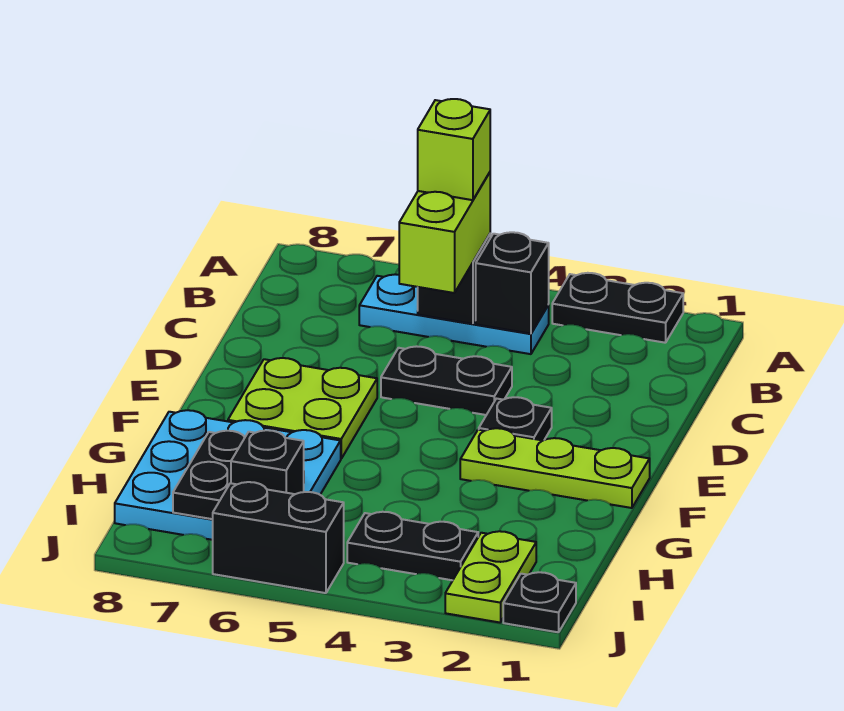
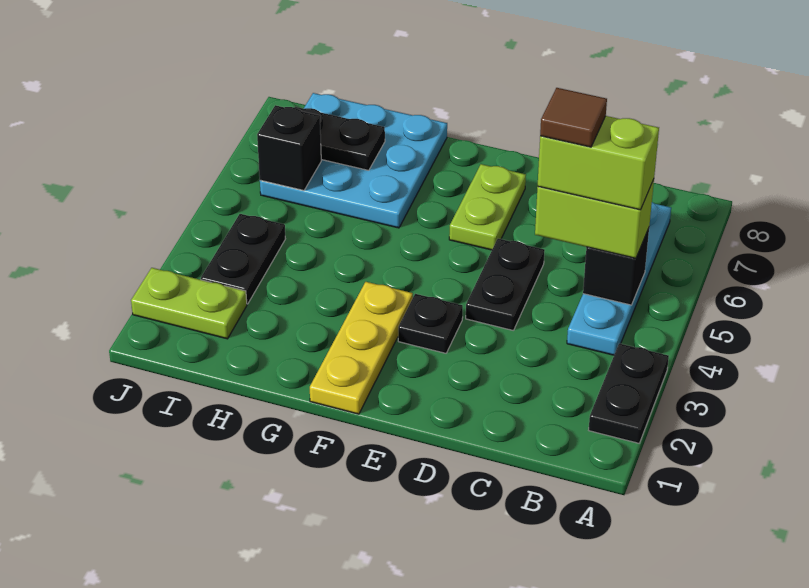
cyan plate B4:B6 level 1 -> cyan plate B4:B7 level 1
black brick B4 level 2 -> none
lime brick B5 level 4 -> lime brick B5:C5 level 4
none -> brown tile C5 level 5
lime plate E6:F7 level 1 -> lime plate E6:E7 level 1
lime plate F1:F3 level 1 -> yellow plate F1:F3 level 1
black plate J1 level 1 -> none
black brick J5:J6 level 1 -> none

